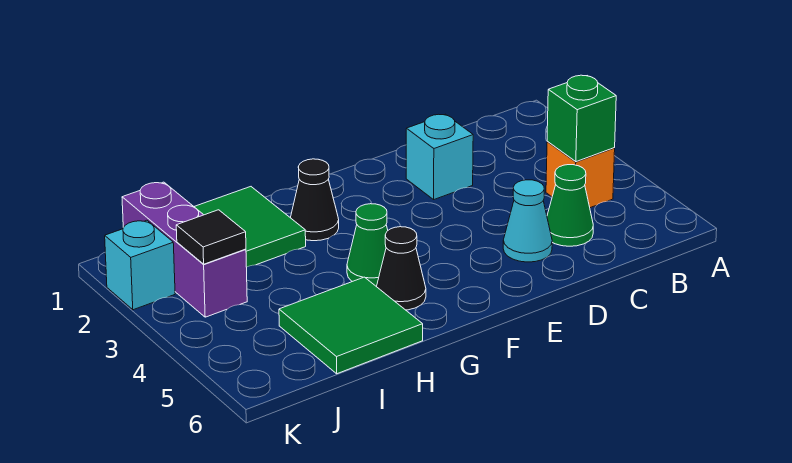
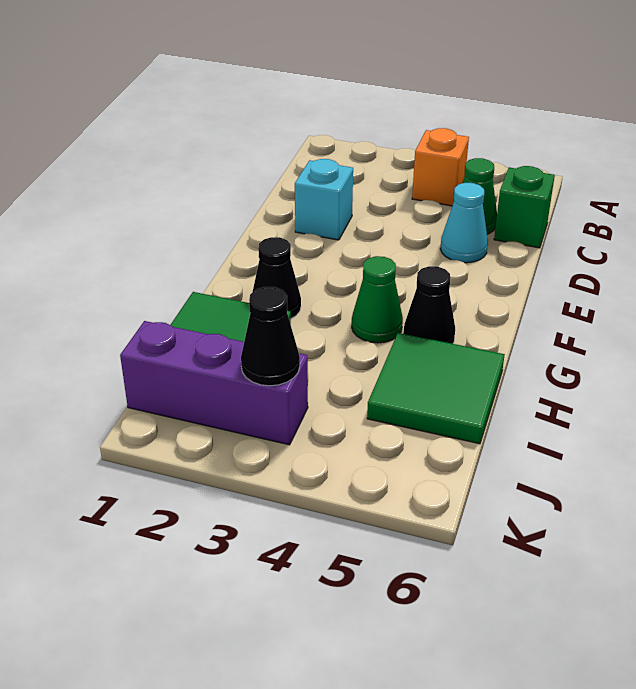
green brick B4 level 2 -> green brick C6 level 1
black tile J3 level 2 -> black cone J3 level 2
cyan brick K2 level 1 -> none

